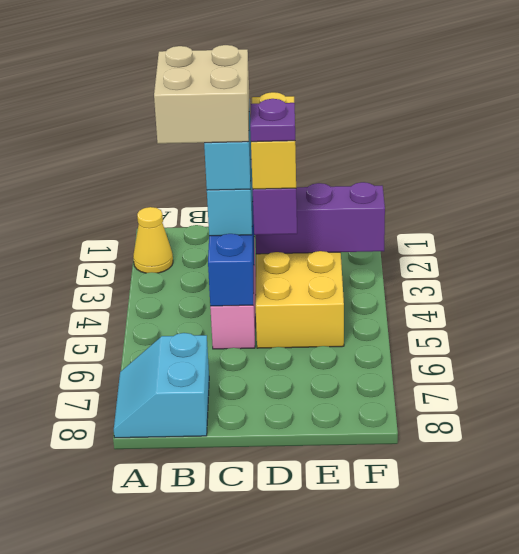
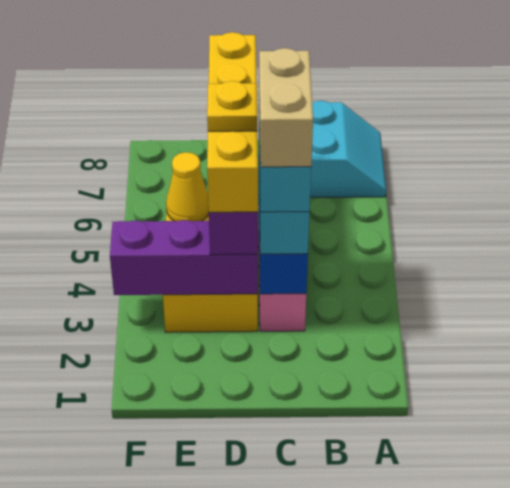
yellow cone A2 level 1 -> yellow cone E5 level 2
tan brick B3:C4 level 5 -> tan brick C3:C4 level 5
yellow brick D3:D4 level 4 -> yellow brick D3:D6 level 4
purple plate D4 level 5 -> yellow plate D4 level 5

